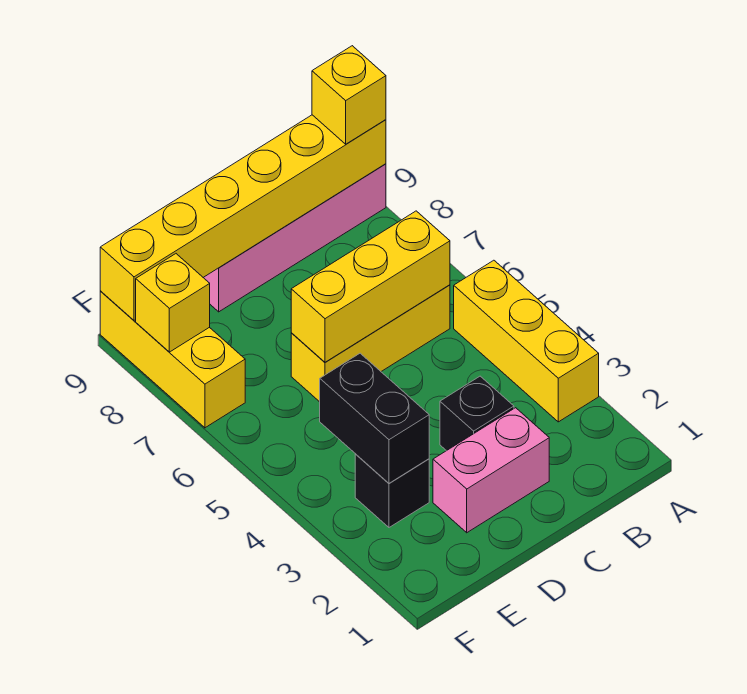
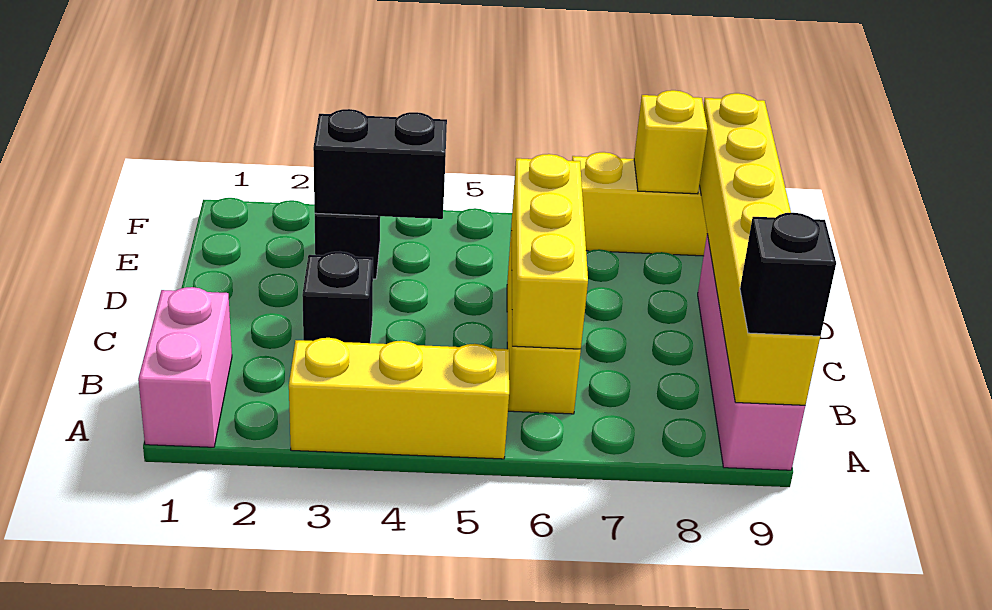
yellow brick A9 level 3 -> black brick A9 level 3
pink brick C2:D2 level 1 -> pink brick A1:B1 level 1

